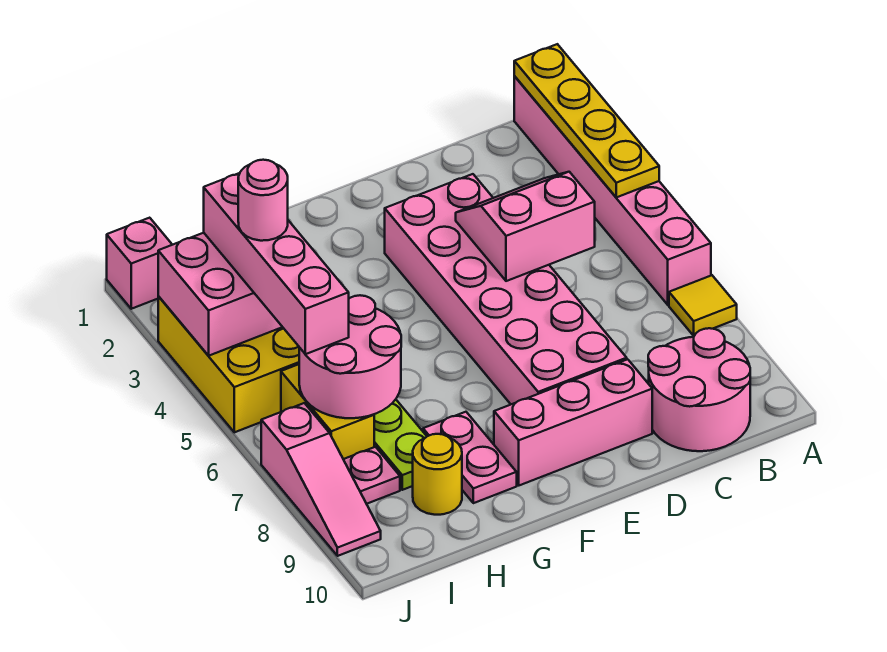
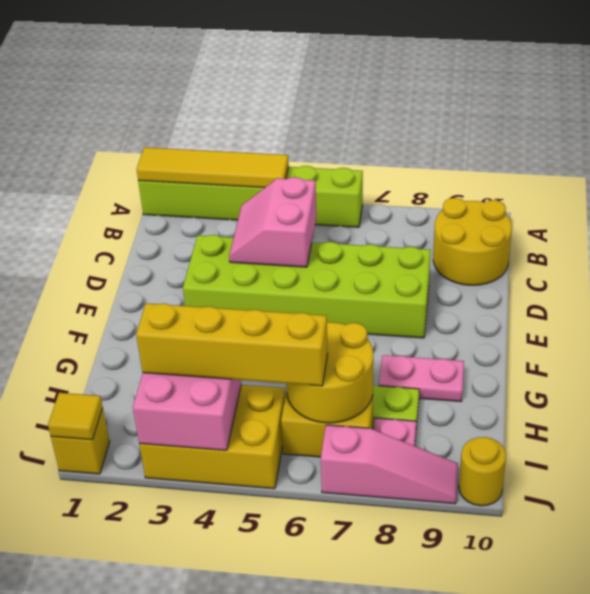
pink brick A1:A6 level 1 -> lime brick A1:A6 level 1
yellow plate A1:A4 level 2 -> yellow tile A1:A4 level 2
yellow tile A7 level 1 -> yellow tile J1 level 2
pink round brick B9:C10 level 1 -> yellow round brick B9:C10 level 1
pink brick D3:E8 level 1 -> lime brick D3:E8 level 1
pink brick D9:F9 level 1 -> none
pink round brick H6:I7 level 2 -> yellow round brick H6:I7 level 2
yellow round brick H9 level 1 -> yellow round brick J10 level 1
pink brick I3:I6 level 3 -> yellow brick I3:I6 level 3
pink round brick I4 level 4 -> none
pink brick J1 level 1 -> yellow brick J1 level 1

